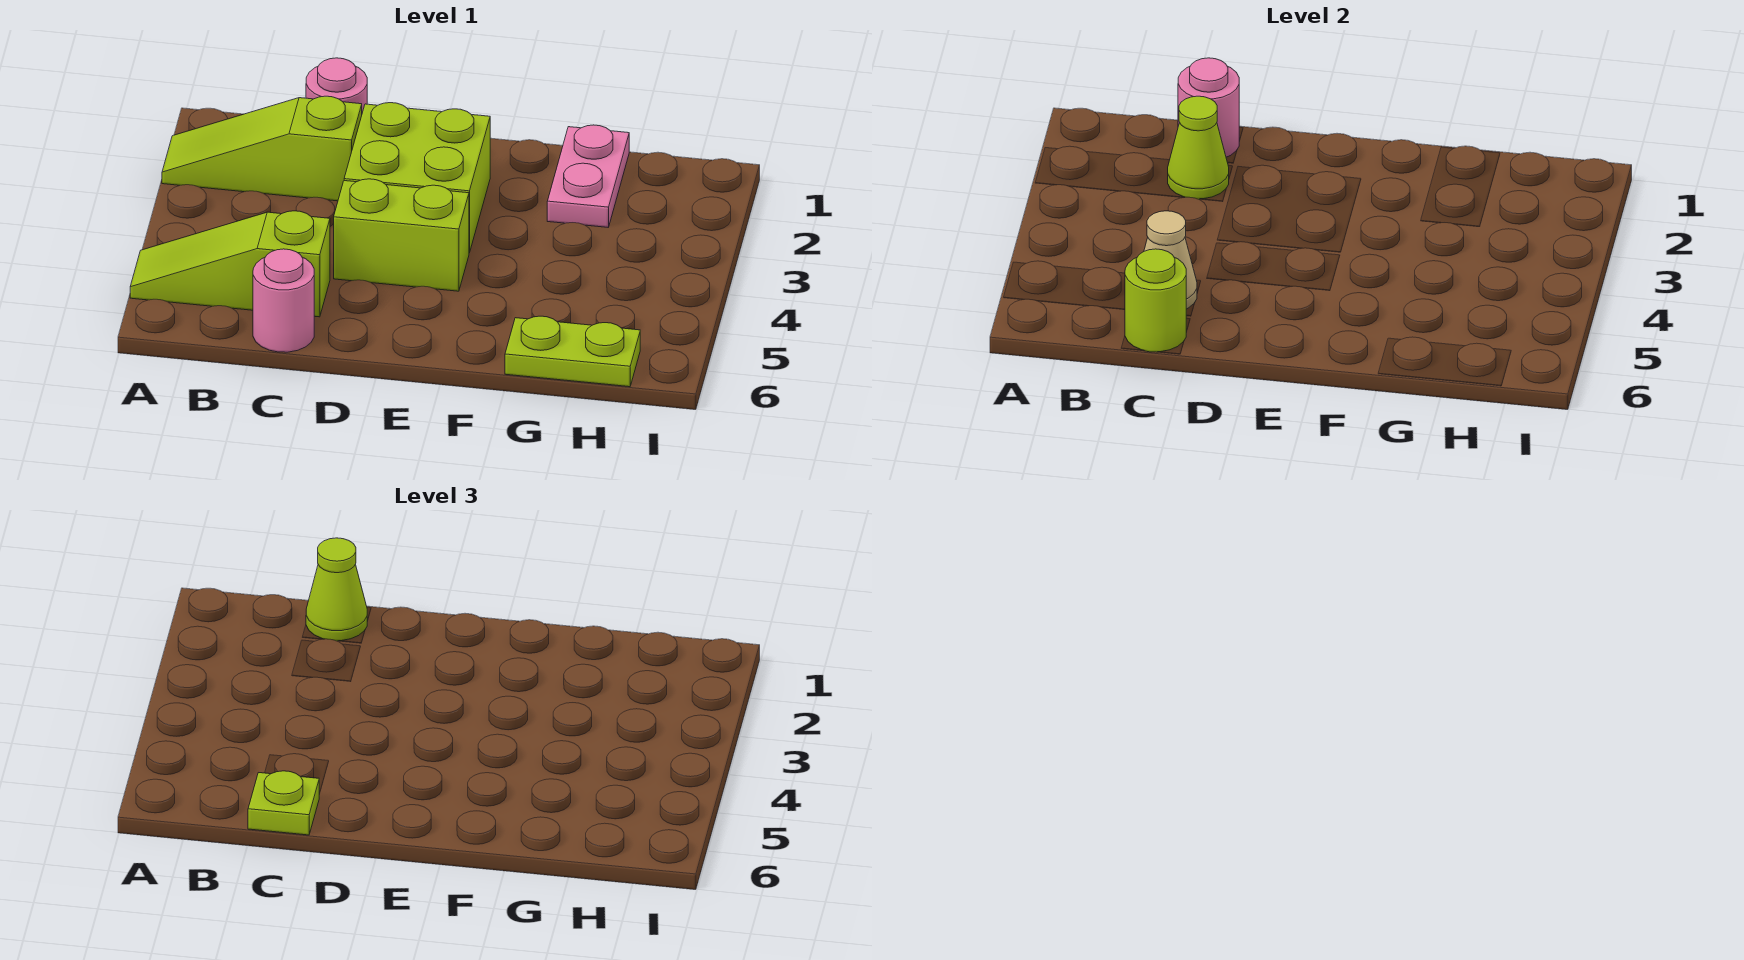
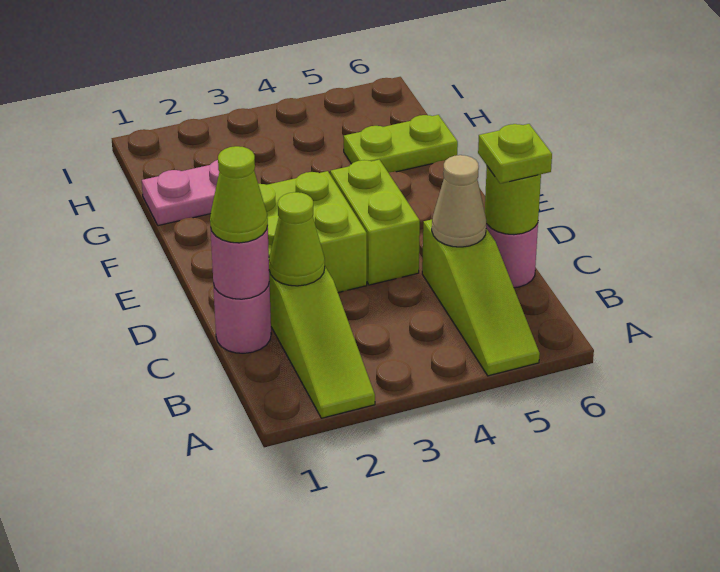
lime plate G6:H6 level 1 -> lime plate G5:G6 level 1

